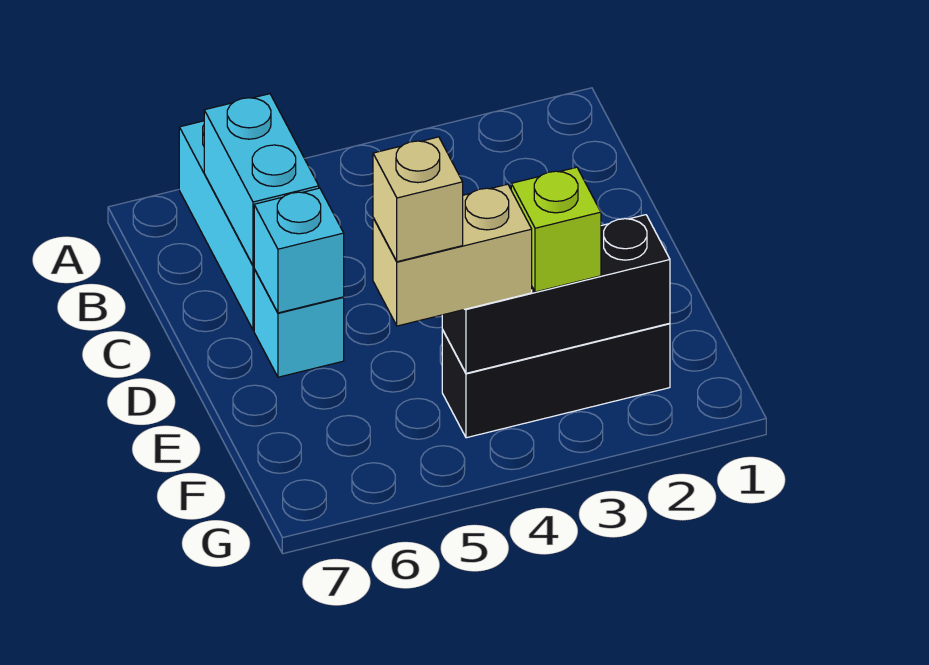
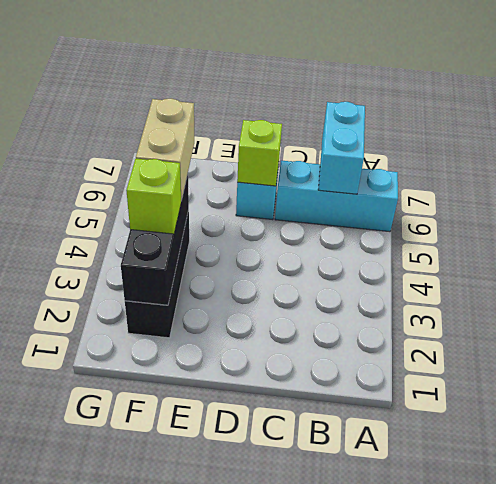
cyan brick B6:C6 level 2 -> cyan brick B6:B7 level 2
cyan brick D6 level 2 -> lime brick D6 level 2
tan brick F5 level 4 -> none

